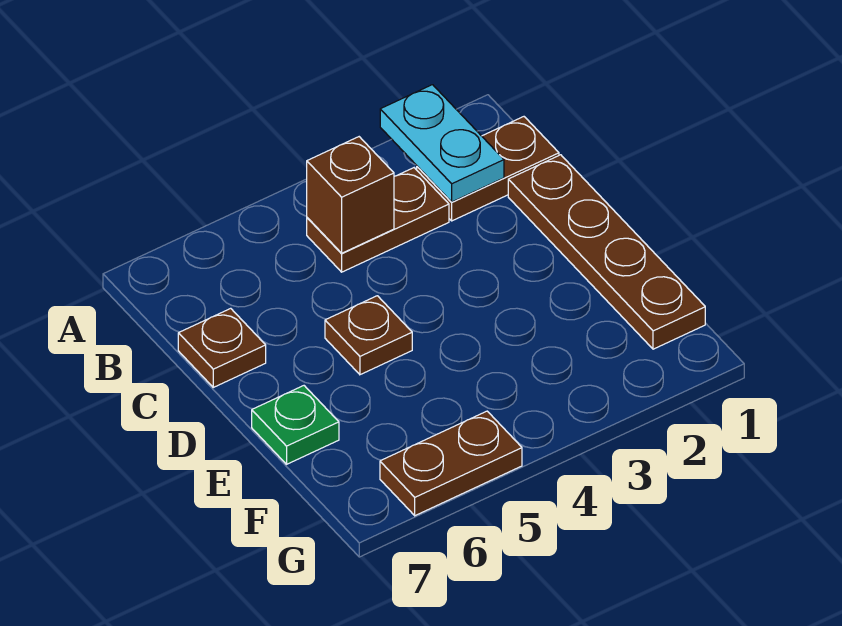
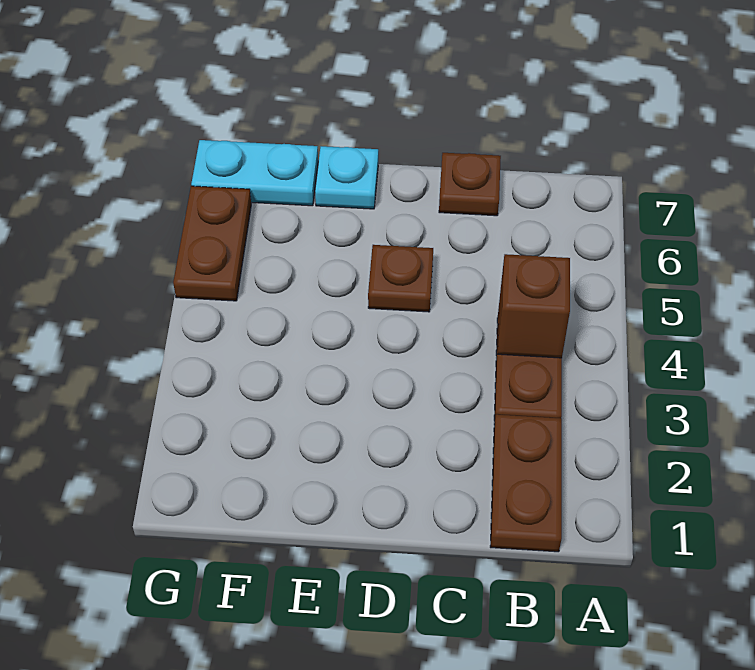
cyan plate A2:B2 level 2 -> cyan plate F7:G7 level 1
brown plate C1:F1 level 1 -> none
green plate E7 level 1 -> cyan plate E7 level 1

